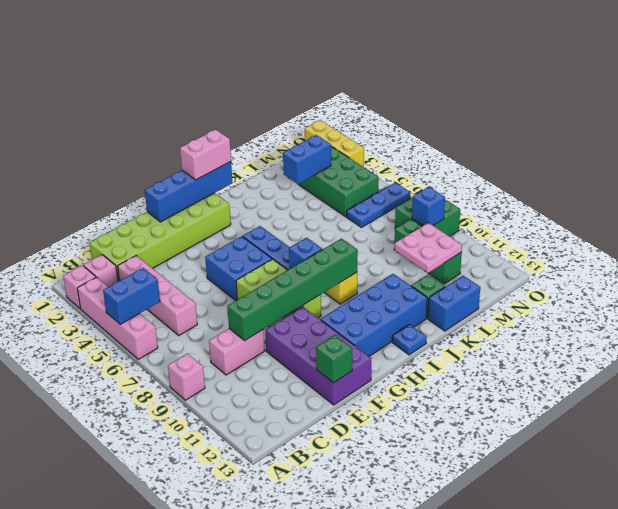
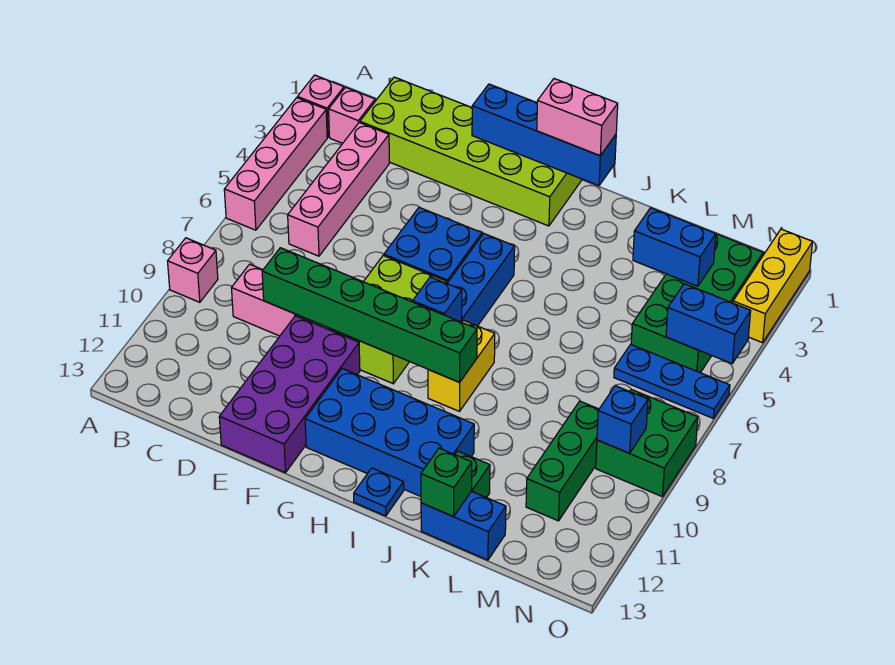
blue brick A5:B5 level 2 -> blue brick N5:O5 level 2
green brick E13 level 2 -> green brick K13 level 2
pink plate L10:M11 level 2 -> none

